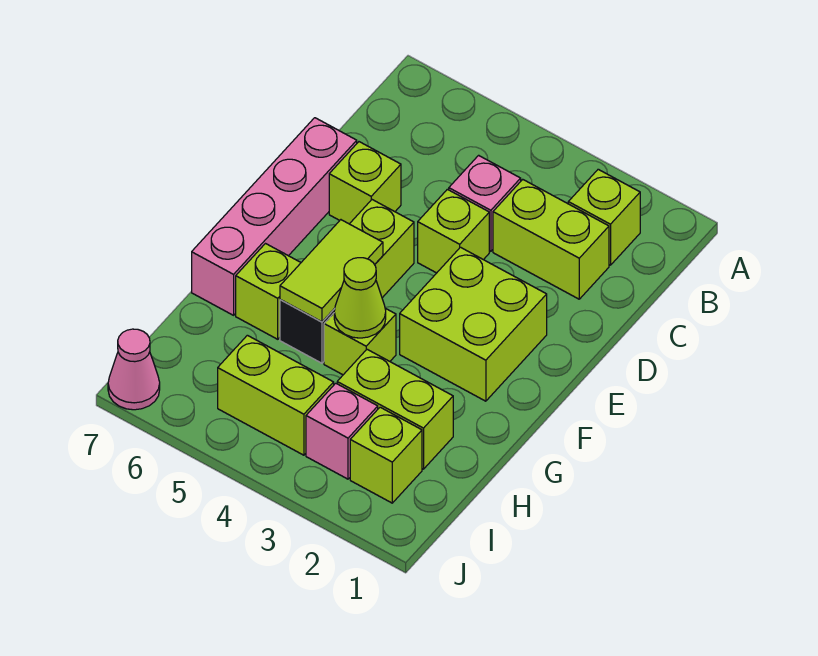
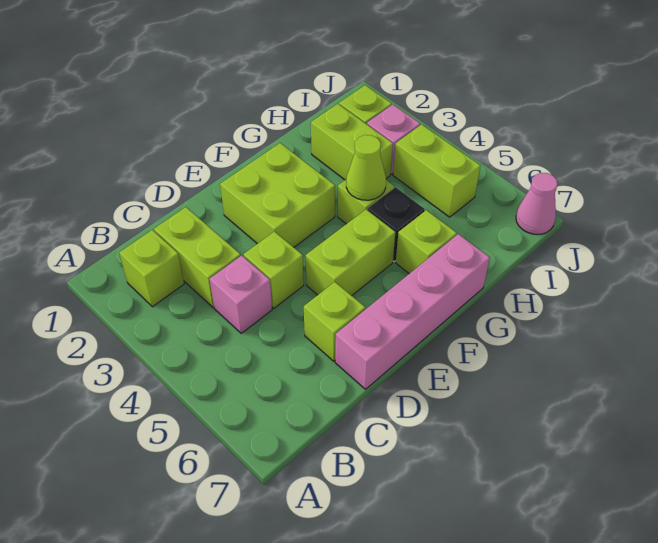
lime tile F5:G5 level 2 -> none

